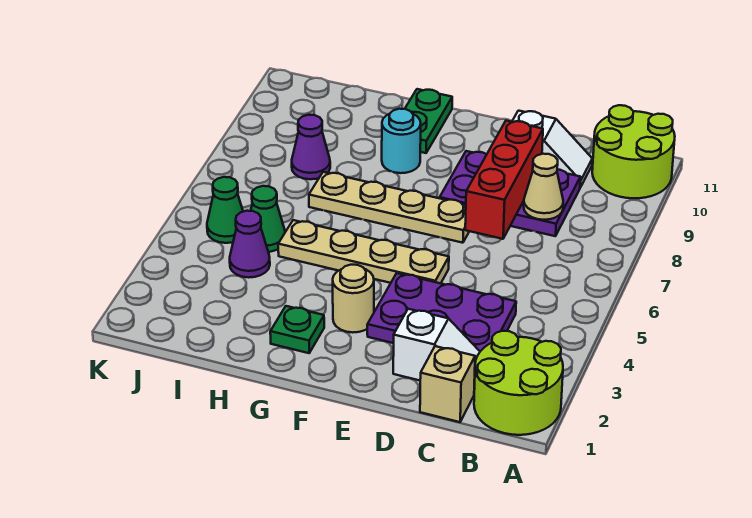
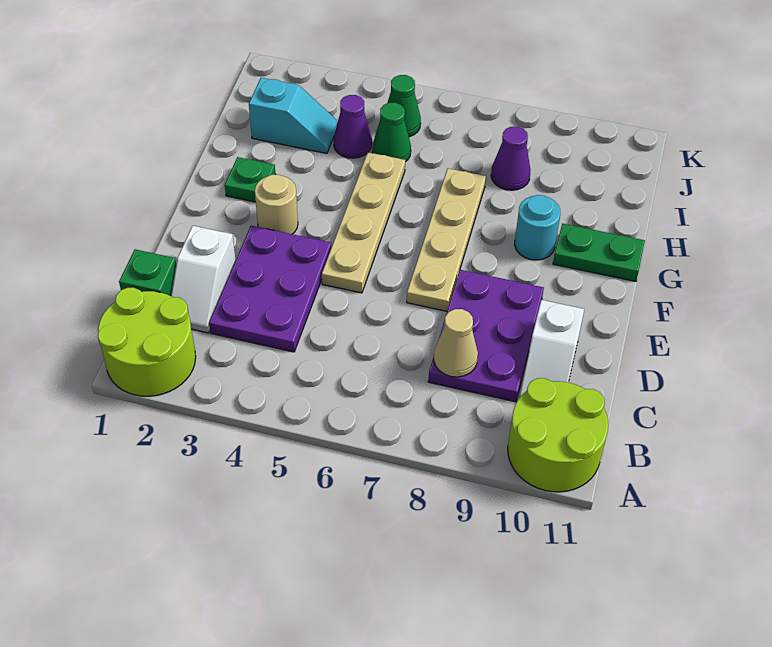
tan brick C1 level 1 -> green brick C1 level 1
red brick D7:D9 level 2 -> none
none -> cyan slope I2:I3 level 1 top 2

